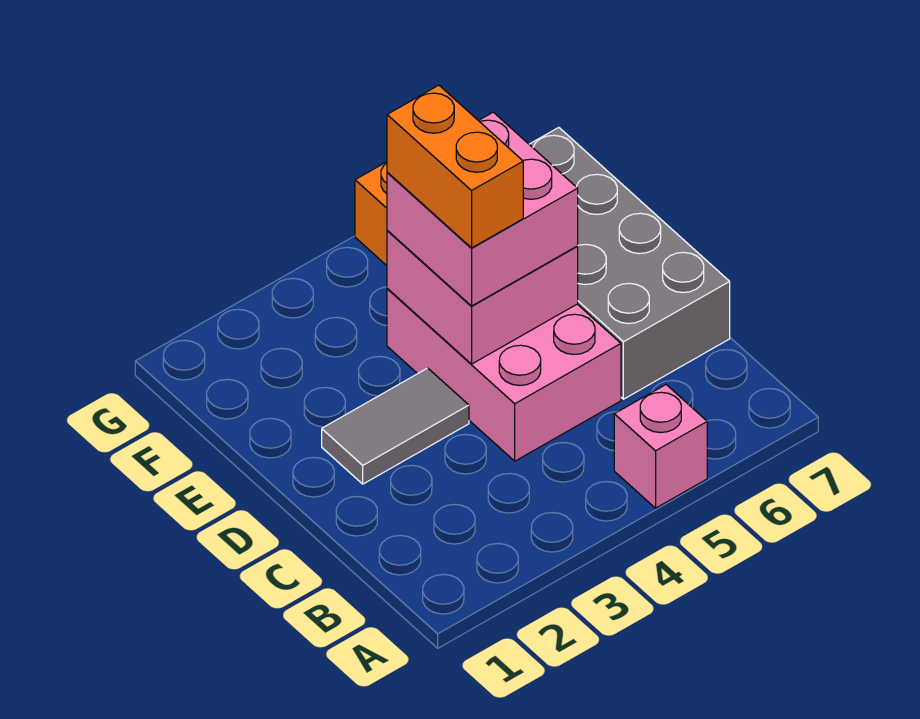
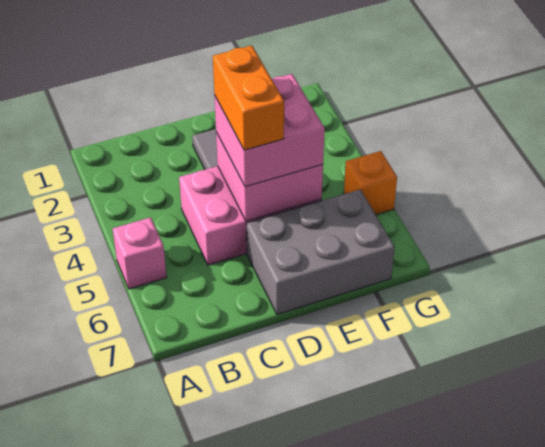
grey brick C6:F7 level 1 -> grey brick D6:F7 level 1
orange brick D4:E4 level 4 -> orange brick D4:D5 level 4

